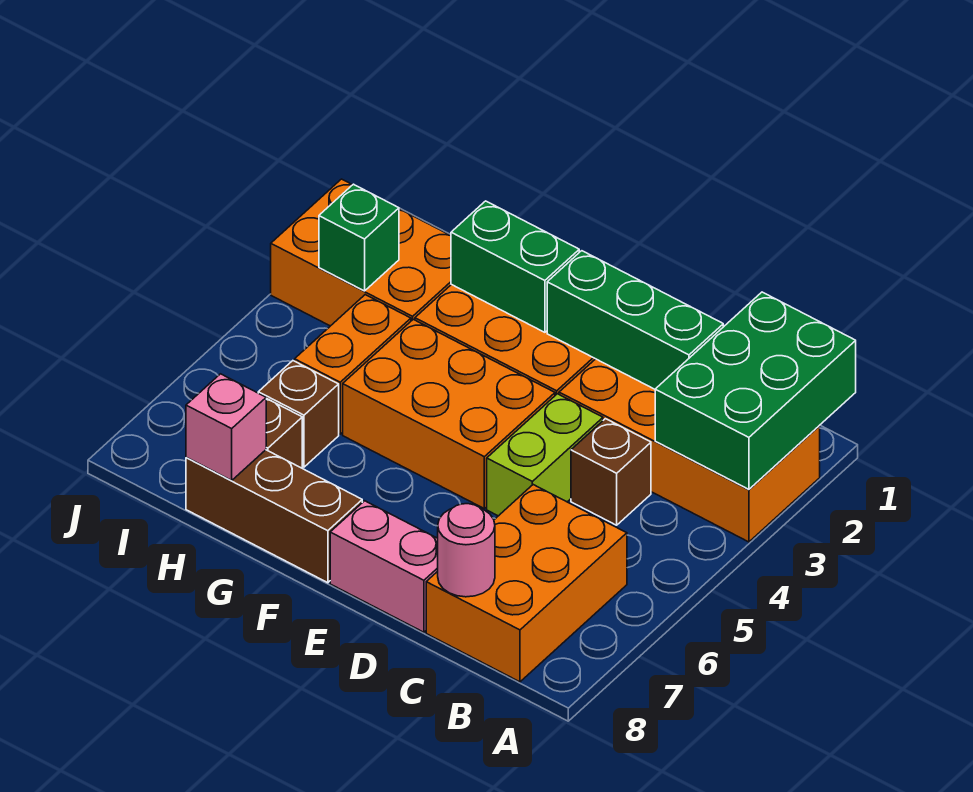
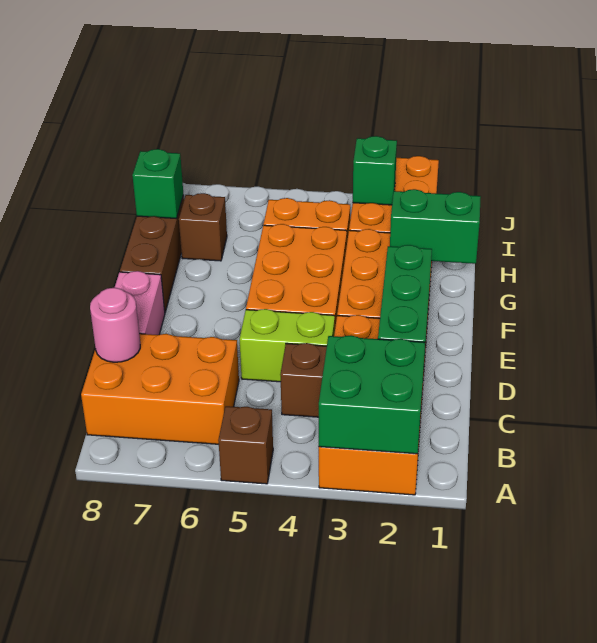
green brick A1:B3 level 2 -> green brick A2:B3 level 2
green brick F2:G2 level 2 -> green brick G1:G2 level 2
brown brick H6 level 1 -> brown brick A5 level 1
pink brick H8 level 2 -> green brick H8 level 2

